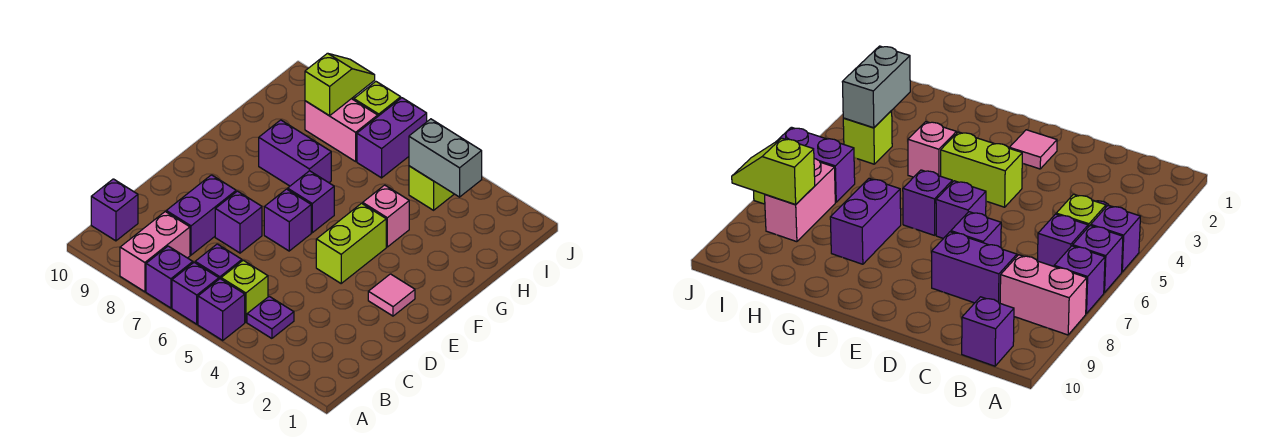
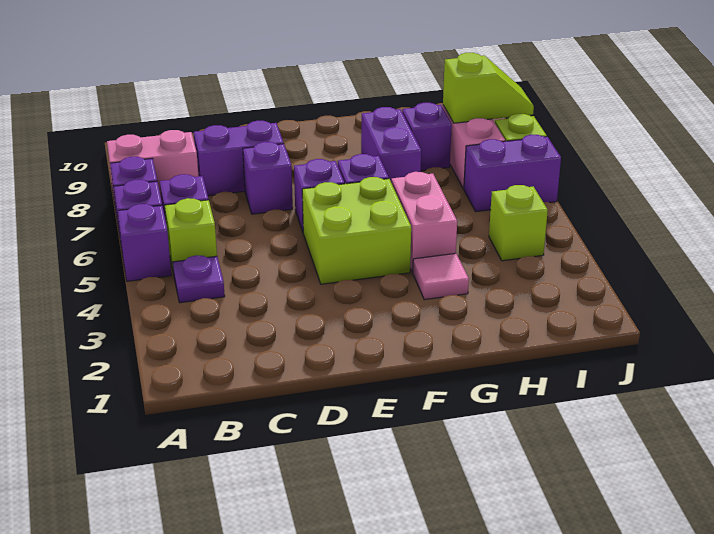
purple brick B10 level 1 -> purple brick H8 level 1
pink tile E2 level 1 -> pink tile G3 level 1
lime brick E4:F4 level 1 -> lime brick E4:F5 level 1
pink brick G4 level 1 -> pink brick G4:G5 level 1
grey brick I3:I4 level 2 -> none

